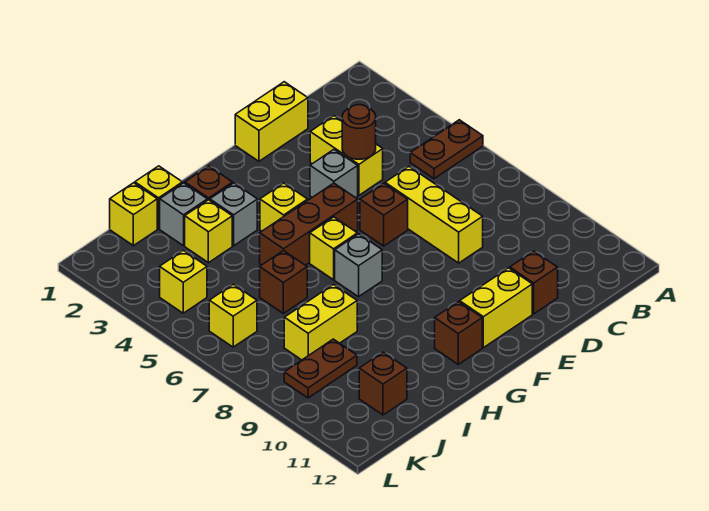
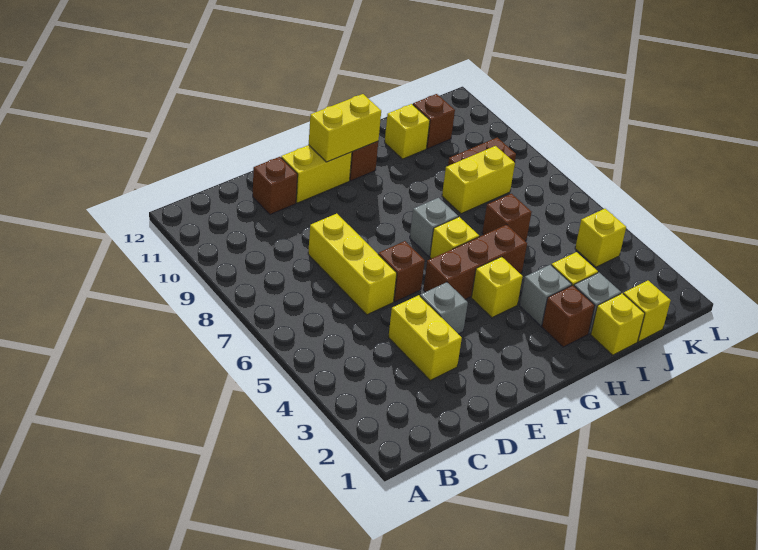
brown plate A5:B5 level 1 -> none
yellow brick D1:E1 level 1 -> yellow brick F11:G11 level 2
brown round brick D4 level 2 -> none
yellow brick K6 level 1 -> yellow brick I11 level 1

